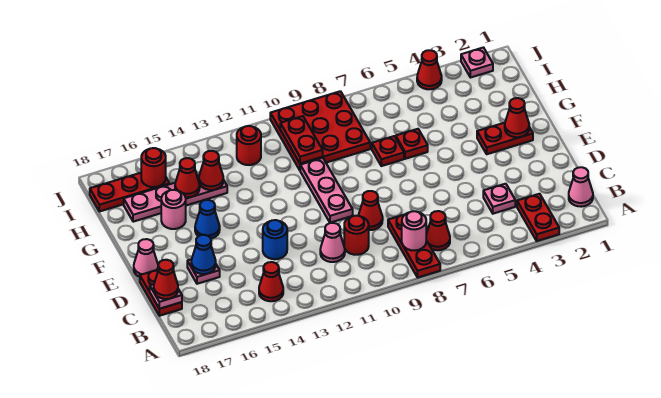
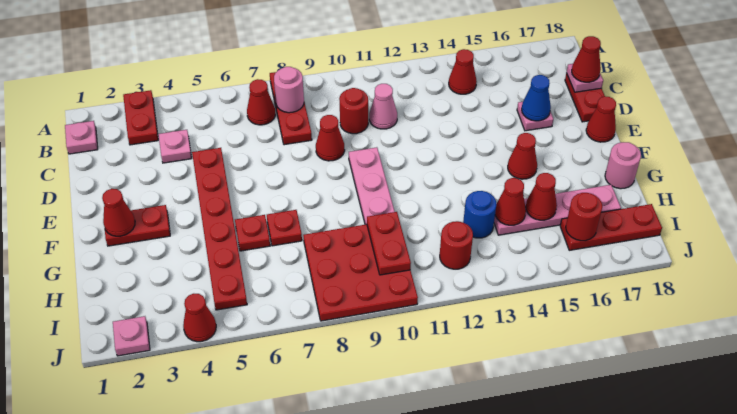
pink cone B1 level 1 -> pink plate B1 level 1
none -> red plate D5:I5 level 1
blue round brick D13 level 1 -> blue round brick H13 level 1
pink cone E18 level 1 -> red cone E18 level 1
blue cone F15 level 1 -> red cone F15 level 1
pink round brick G16 level 1 -> pink round brick G18 level 1

